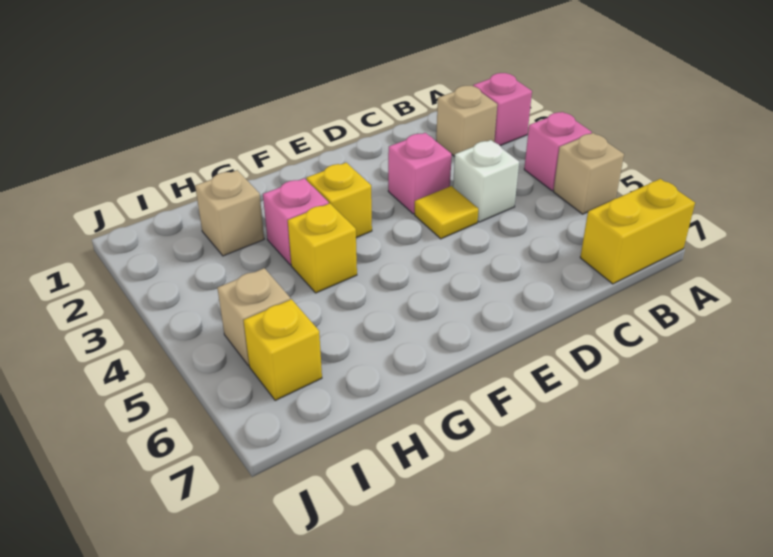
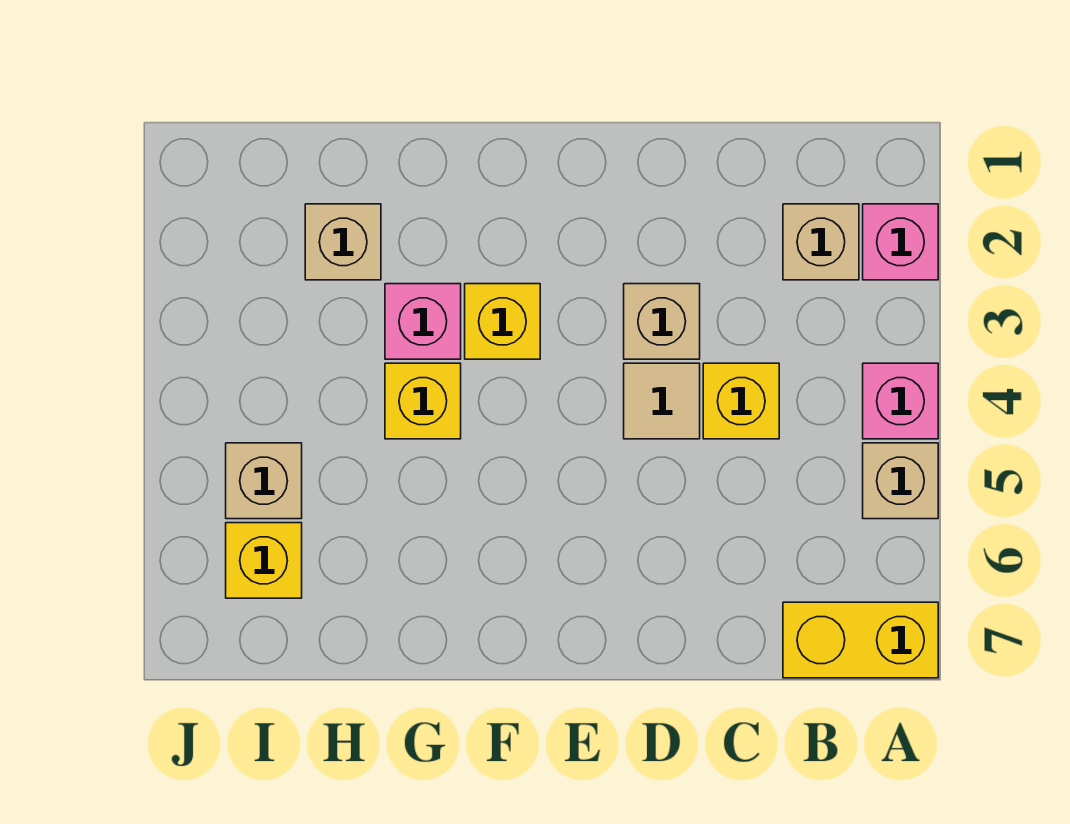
white brick C4 level 1 -> yellow brick C4 level 1
pink brick D3 level 1 -> tan brick D3 level 1
yellow tile D4 level 1 -> tan tile D4 level 1

